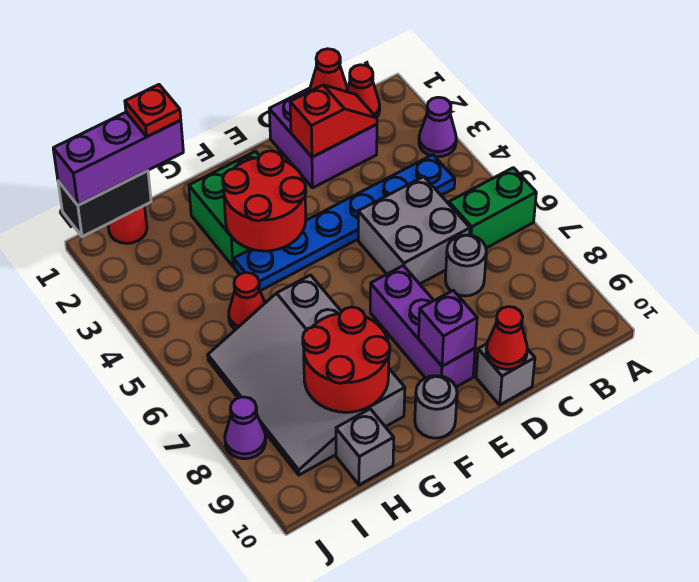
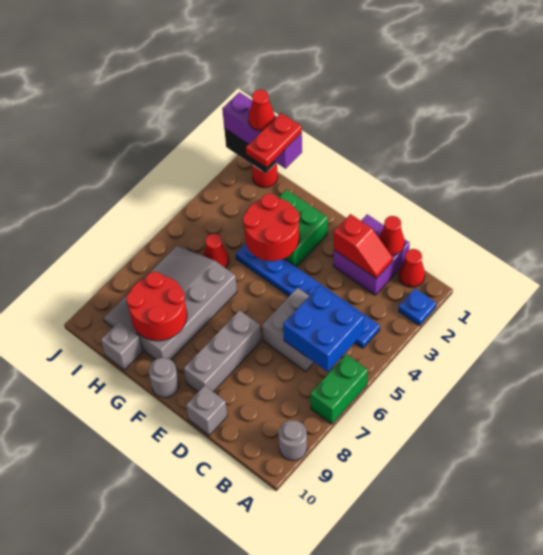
none -> blue plate A2 level 1
purple cone A3 level 1 -> none
green brick A6:B6 level 1 -> green brick A6:A7 level 1
none -> blue brick B5:C6 level 2
grey round brick C7 level 1 -> grey round brick A9 level 1
red cone D10 level 2 -> red cone I1 level 4
purple brick E7:E9 level 1 -> grey brick E7:E9 level 1
purple brick E9 level 2 -> none
red plate H1 level 4 -> red plate H1:H2 level 4
purple cone J8 level 1 -> none

